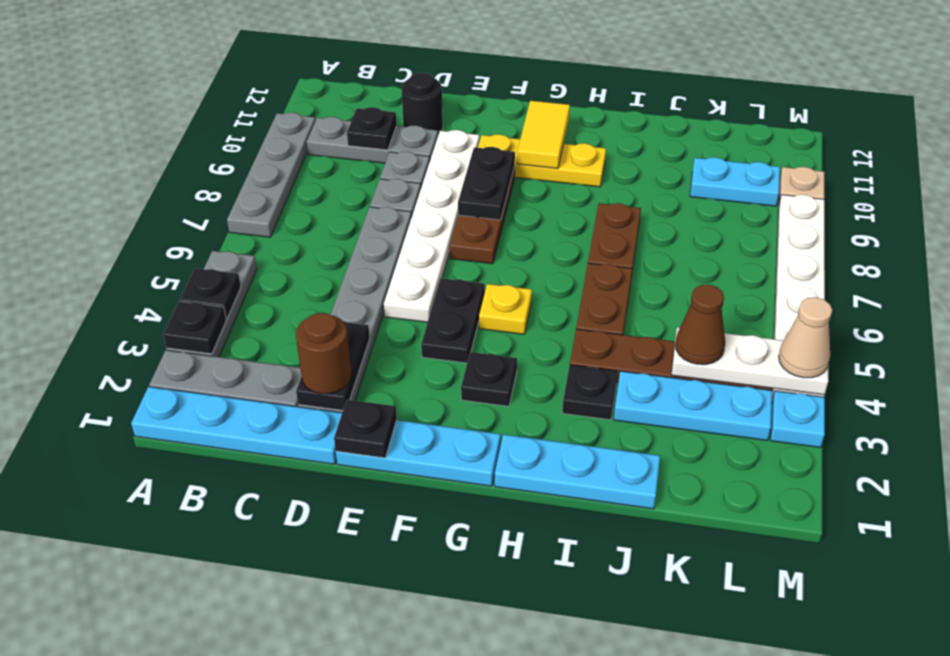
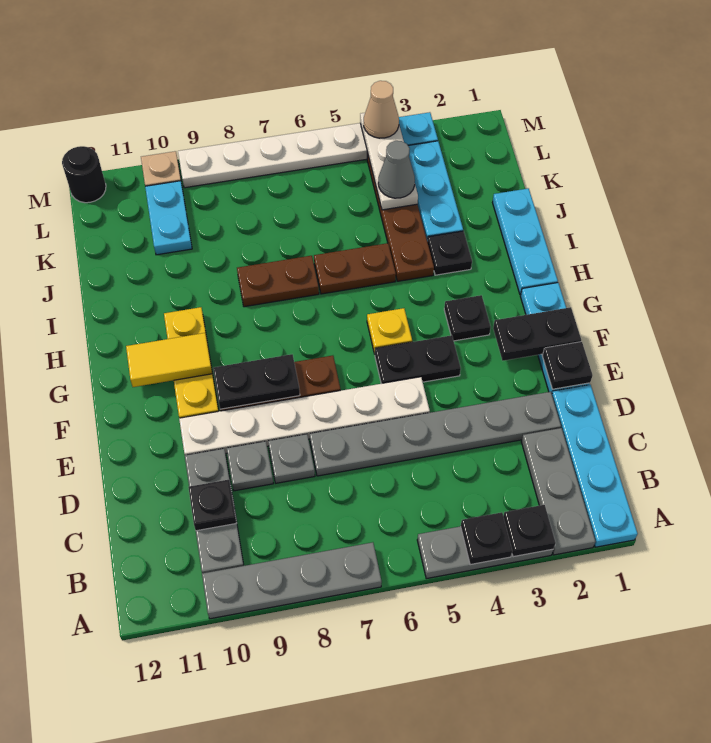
black plate D2:D3 level 2 -> black plate F1:F2 level 2
brown round brick D2 level 3 -> none
black round brick D11 level 1 -> black round brick M12 level 1
brown cone K4 level 3 -> grey cone K4 level 3

